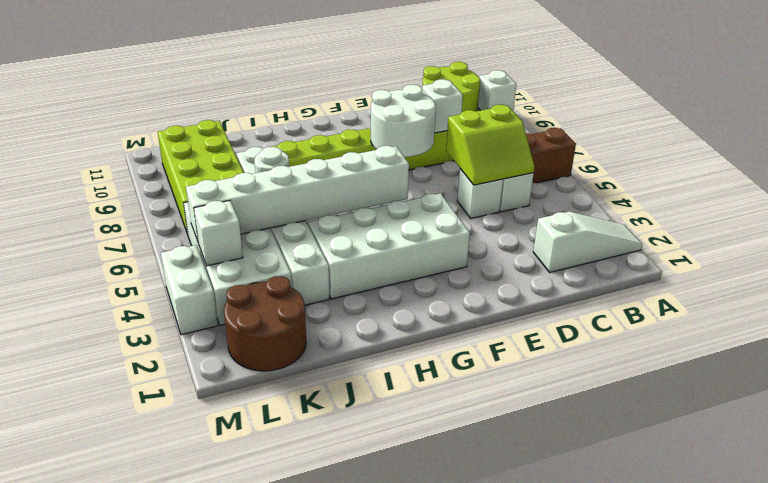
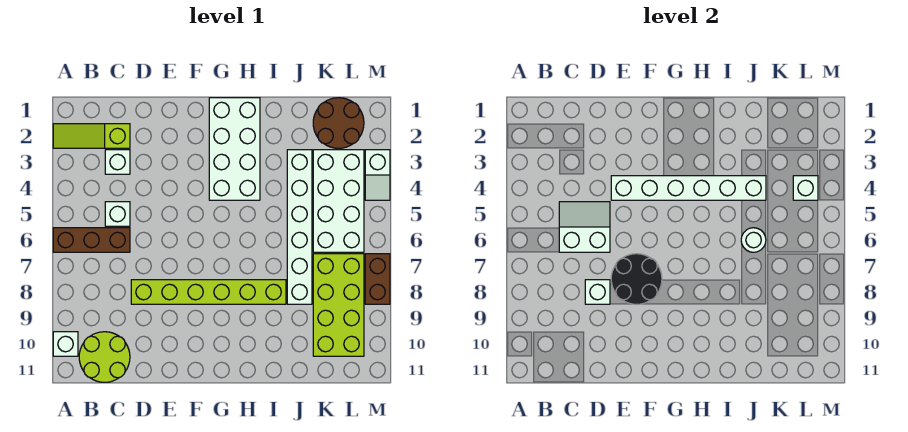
white slope A2:C2 level 1 top C -> lime slope A2:C2 level 1 top C
lime slope C5:D6 level 2 top 6 -> white slope C5:D6 level 2 top 6
white brick D5 level 1 -> white brick C3 level 1
white round brick E7:F8 level 2 -> black round brick E7:F8 level 2
white brick F3:I4 level 1 -> white brick G1:H4 level 1
white brick G5:L5 level 2 -> white brick E4:J4 level 2
white brick M3:M4 level 1 -> white slope M3:M4 level 1 top 3
none -> brown brick M7:M8 level 1

